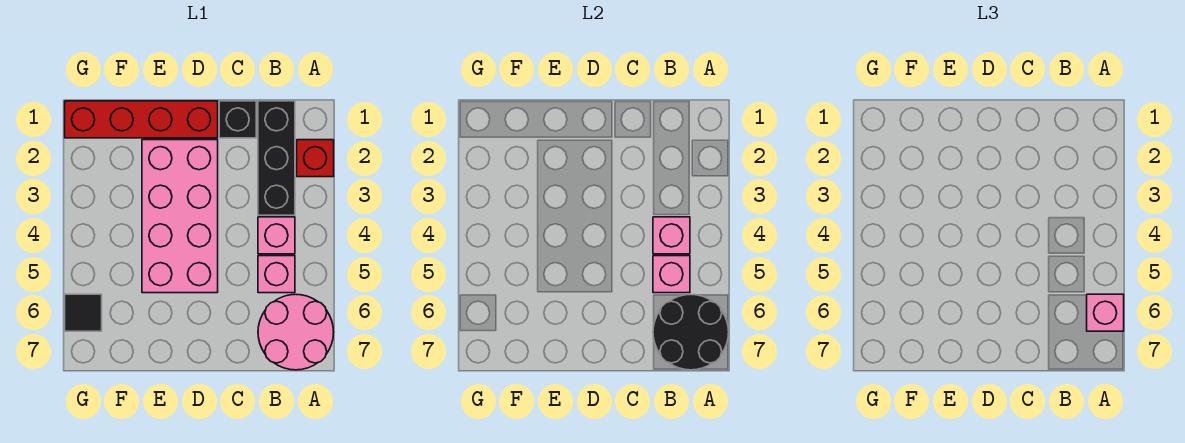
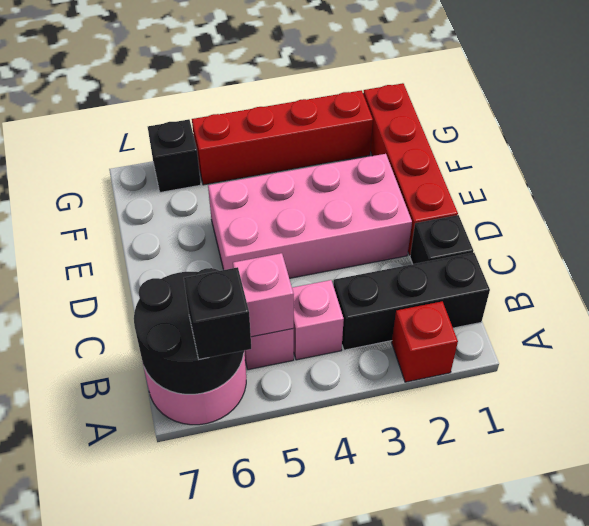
pink brick A6 level 3 -> black brick A6 level 3
pink brick B4 level 2 -> none
none -> red brick G2:G5 level 1
black tile G6 level 1 -> black brick G6 level 1

